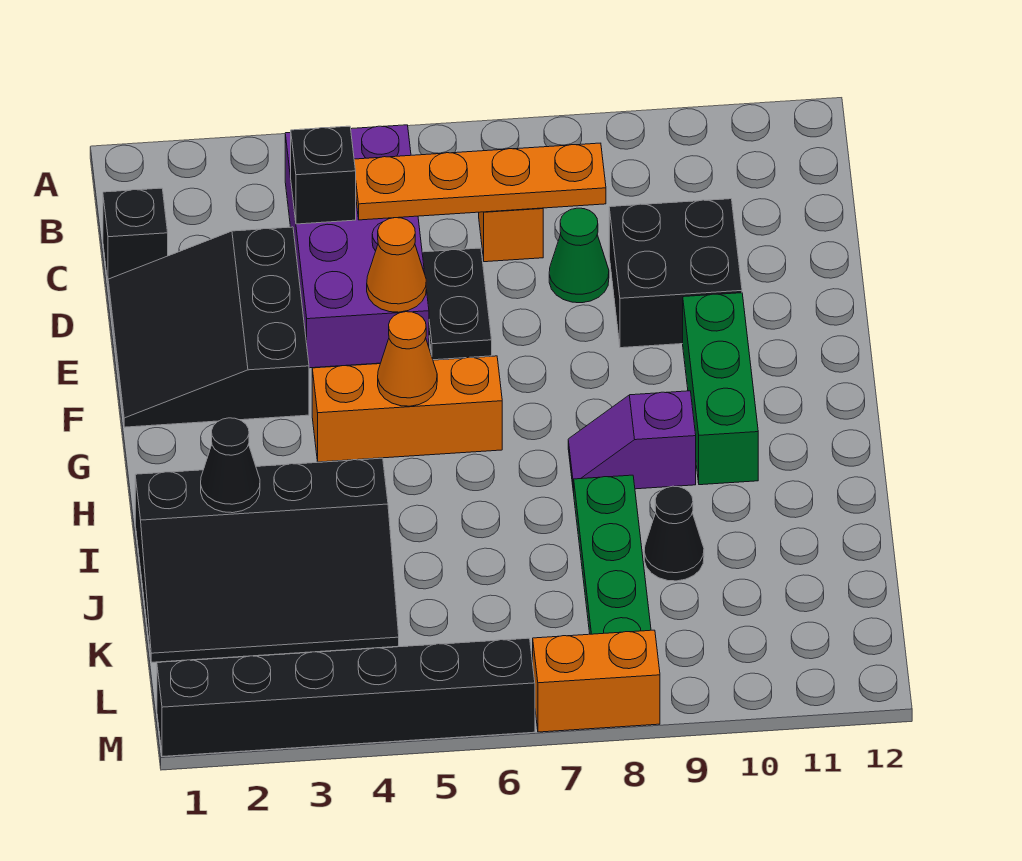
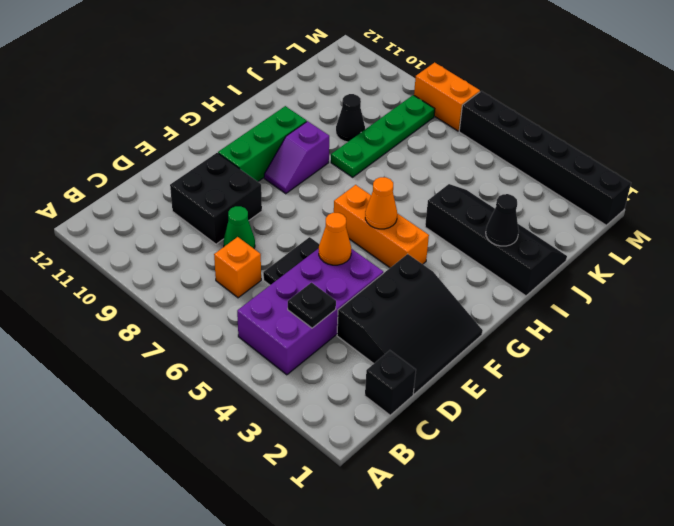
black brick C4 level 2 -> black plate C4 level 2
orange plate C5:C8 level 2 -> none
purple slope H8:H9 level 1 top 9 -> purple slope G9:H9 level 1 top H
black slope I1:K4 level 1 top I -> black slope I1:J4 level 1 top I

